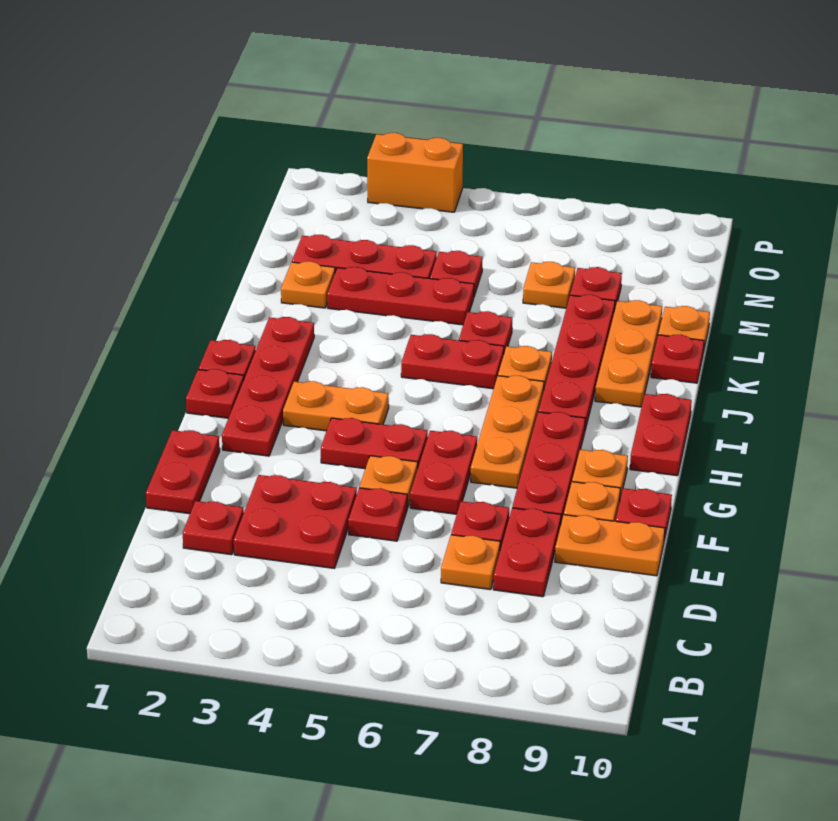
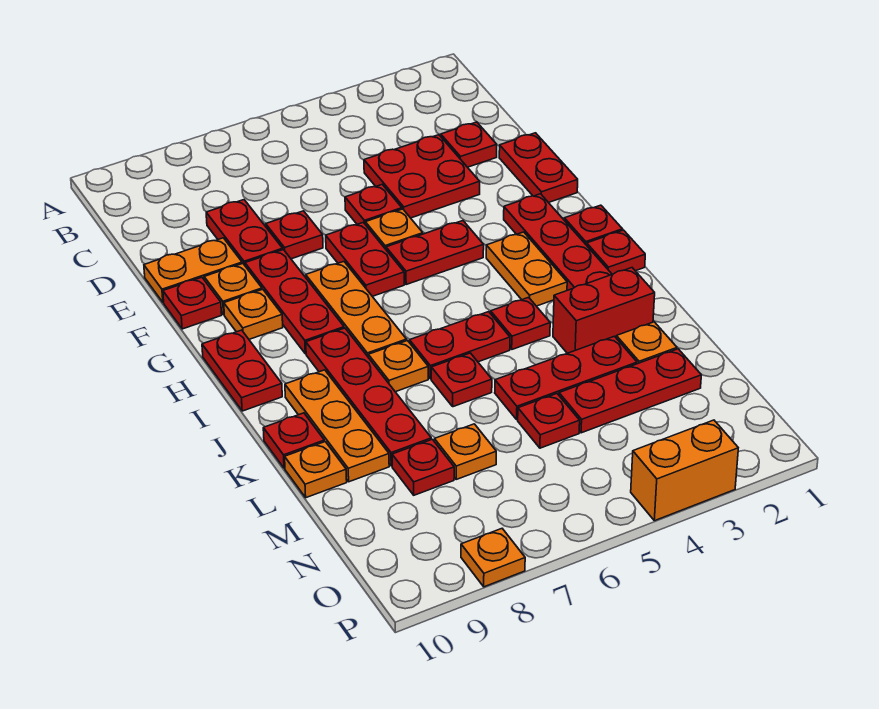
orange plate D7 level 1 -> orange plate P8 level 1
orange plate H3:H4 level 1 -> orange plate H3:I3 level 1
none -> red plate J4 level 1
none -> red brick K2:K3 level 1

